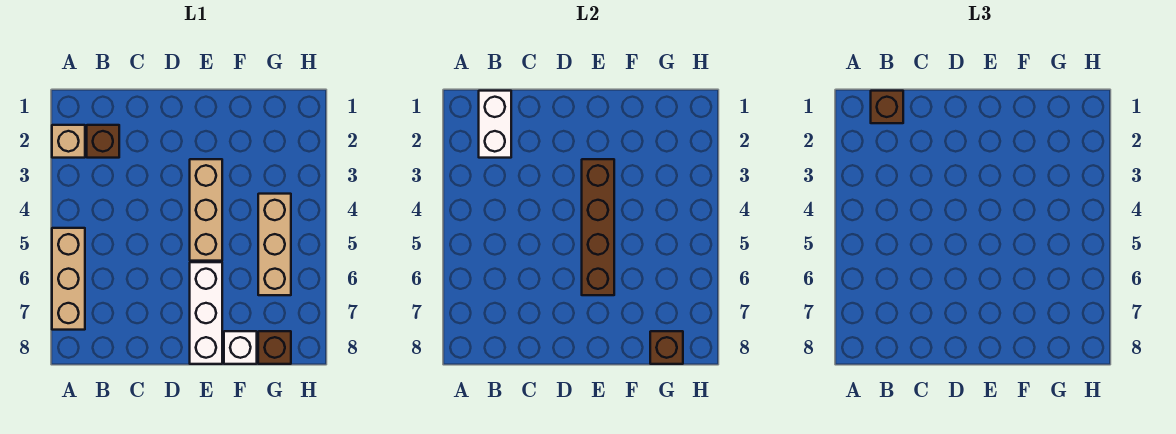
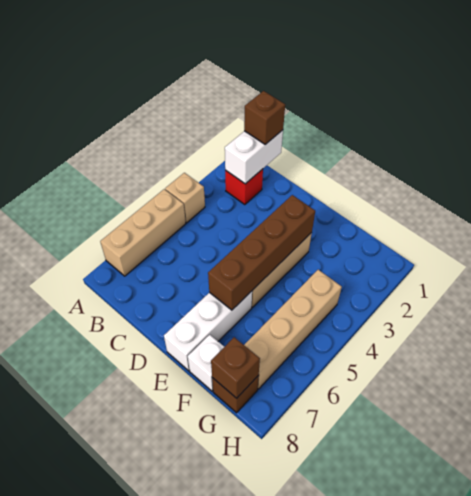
tan brick A2 level 1 -> tan brick A4 level 1
brown brick B2 level 1 -> red brick B2 level 1
tan brick G4:G6 level 1 -> tan brick G4:G7 level 1

